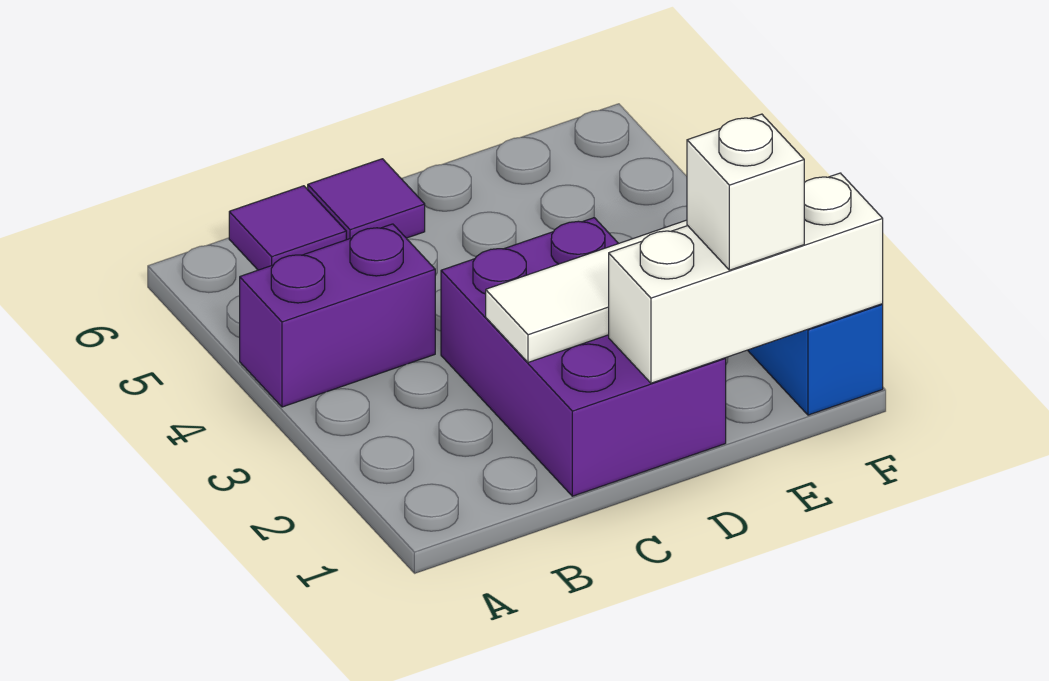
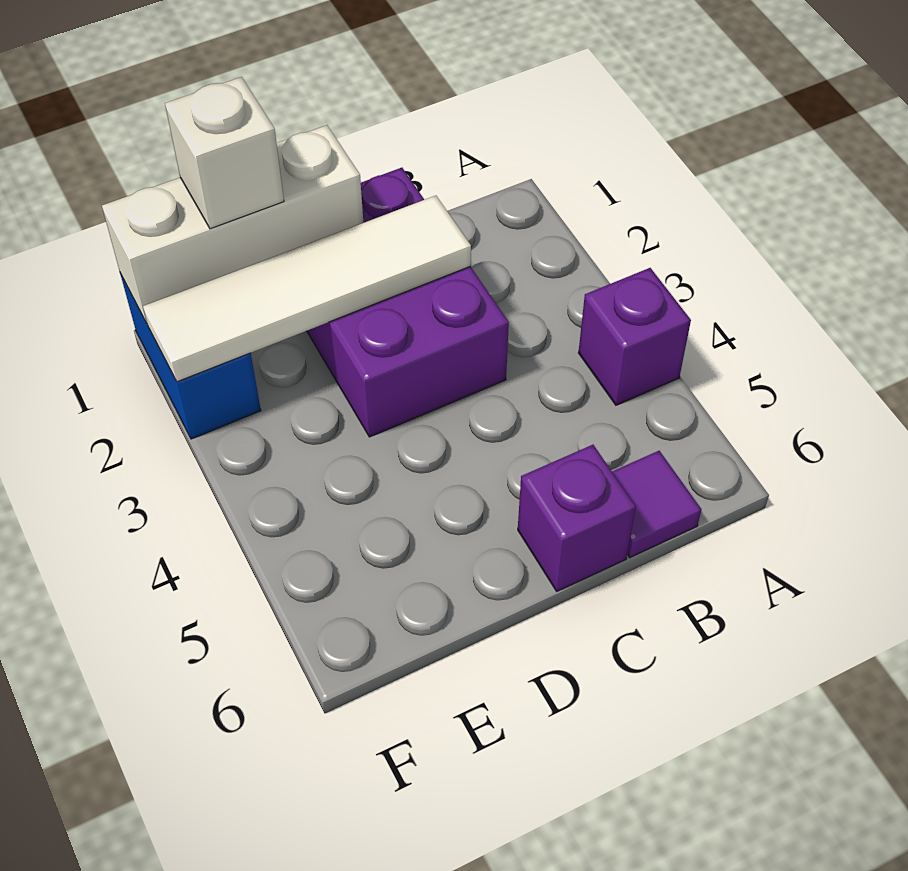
purple brick A4:B4 level 1 -> purple brick A4 level 1
purple tile C6 level 1 -> purple brick C6 level 1

